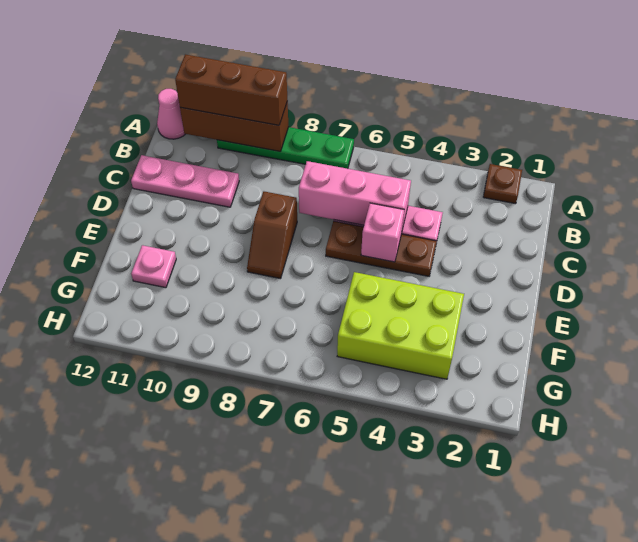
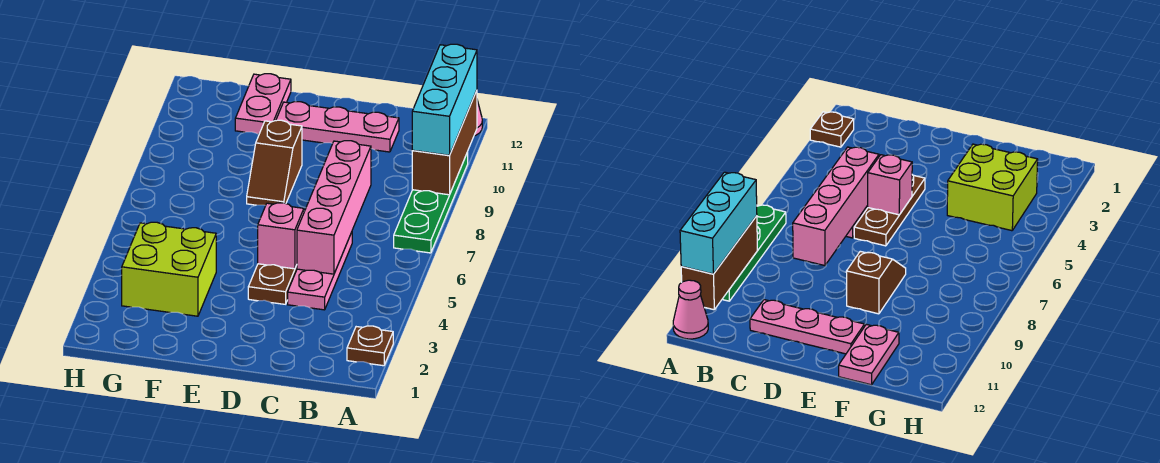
brown brick A9:A11 level 3 -> cyan brick A9:A11 level 3
pink brick C5:C7 level 2 -> pink brick C5:C8 level 2
pink plate C10:C12 level 1 -> pink plate C11:E11 level 1
brown slope D8:E8 level 1 top D -> brown slope E8:E9 level 1 top 9
lime brick F3:G5 level 1 -> lime brick F3:G4 level 1
pink plate F11 level 1 -> pink plate F11:F12 level 1

